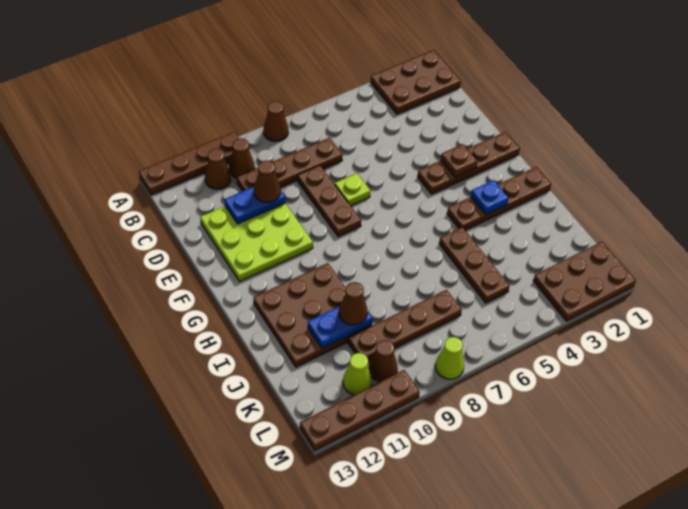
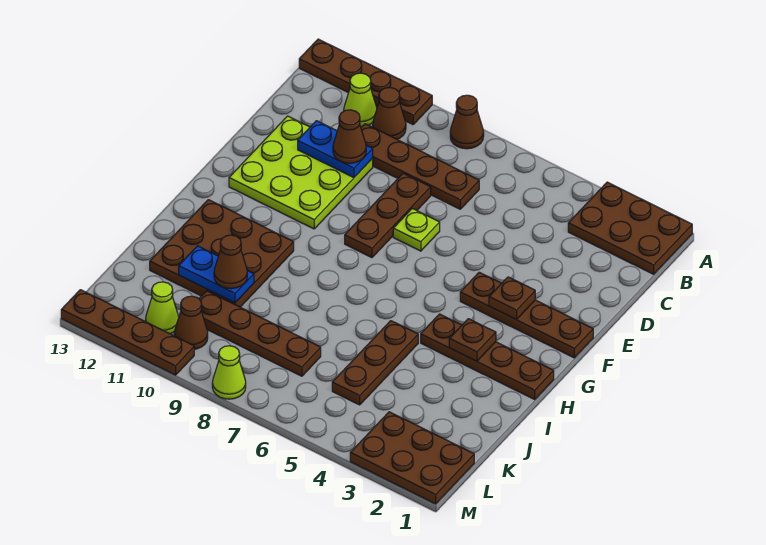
brown cone B11 level 1 -> lime cone B11 level 1
blue plate H3 level 2 -> brown plate H3 level 2

